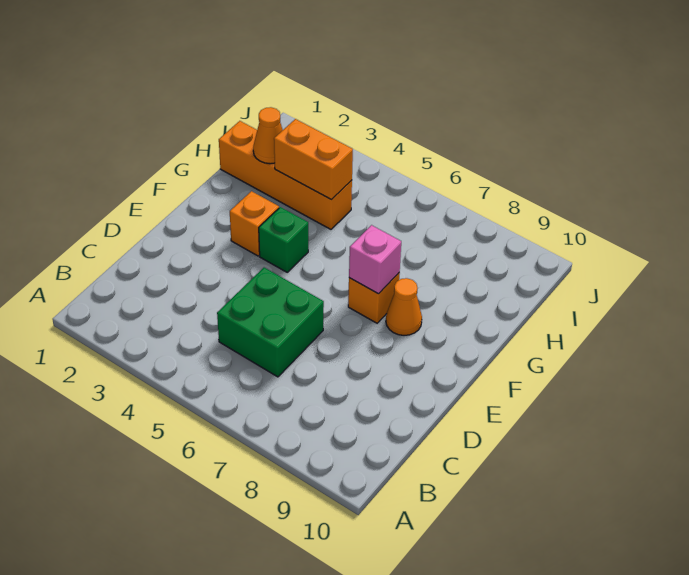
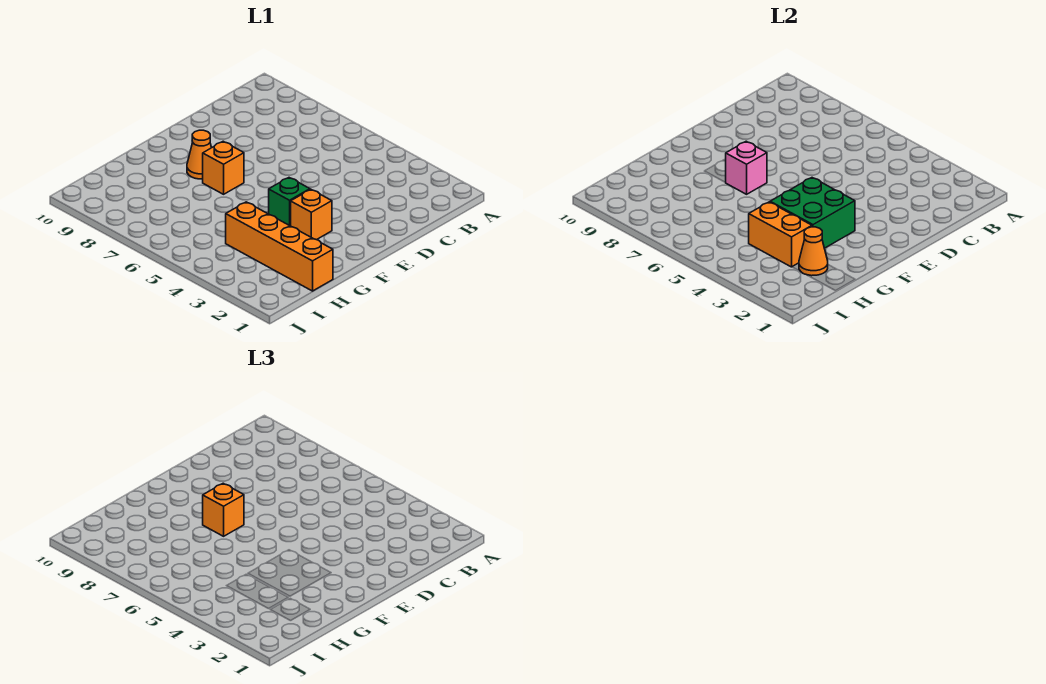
green brick C5:D6 level 1 -> green brick F3:G4 level 2
none -> orange brick F7 level 3

